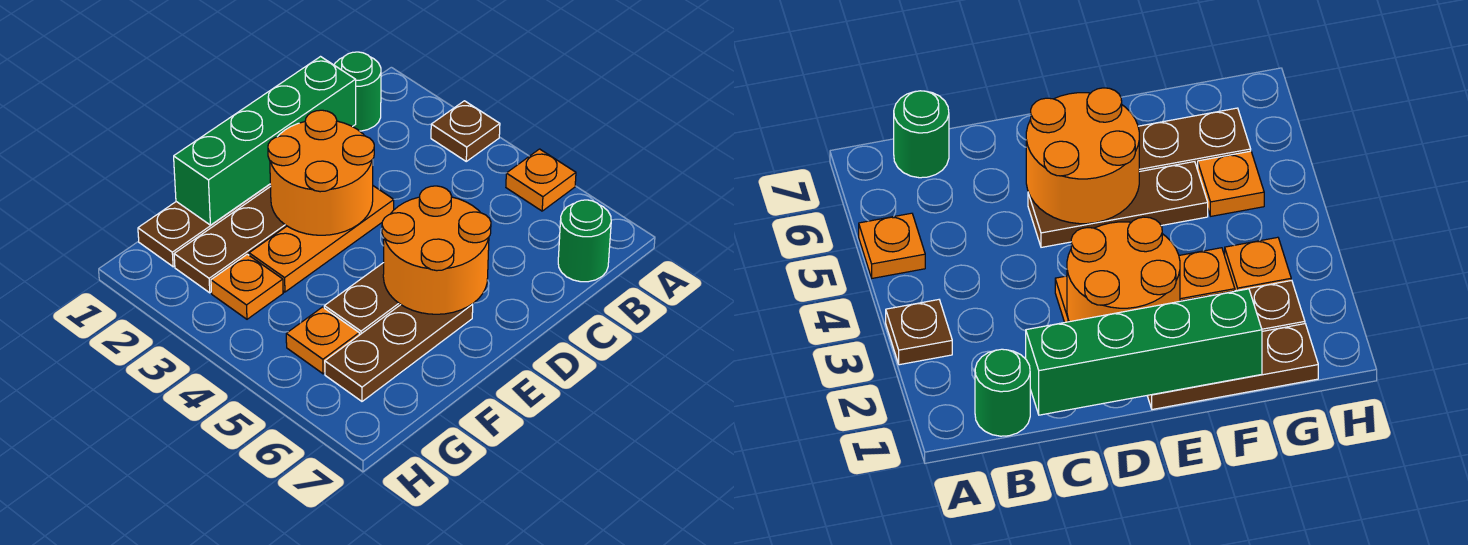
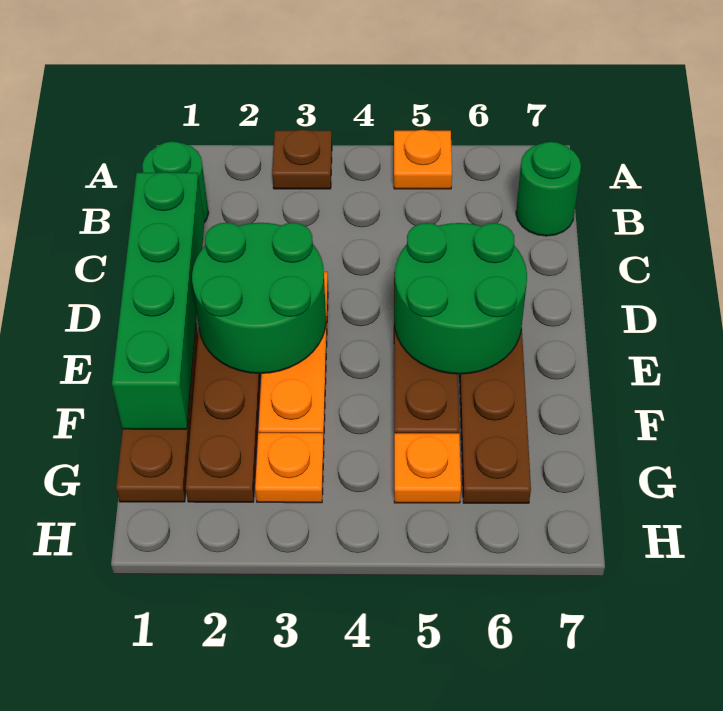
orange round brick D2:E3 level 2 -> green round brick D2:E3 level 2
orange round brick D5:E6 level 2 -> green round brick D5:E6 level 2

